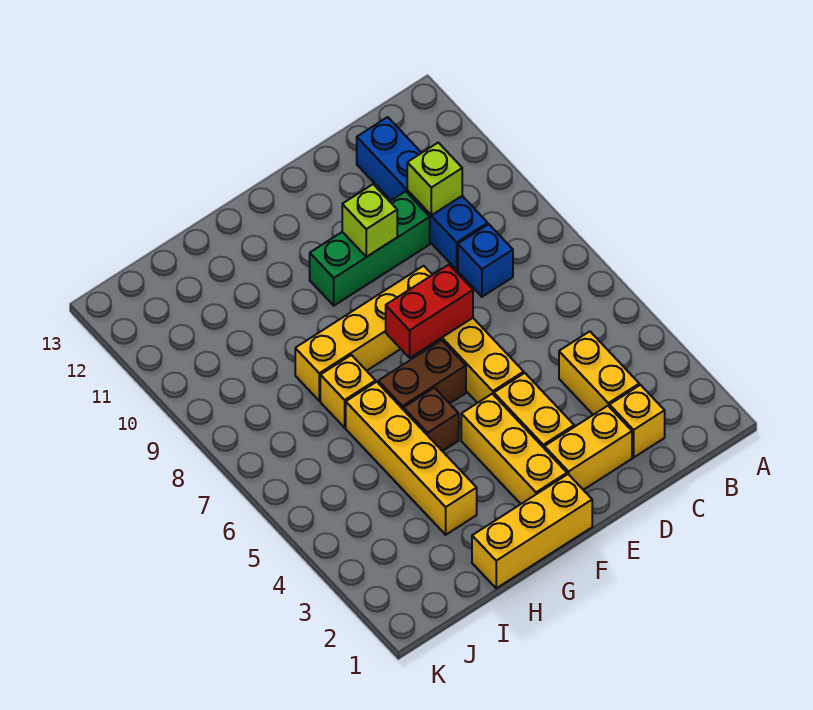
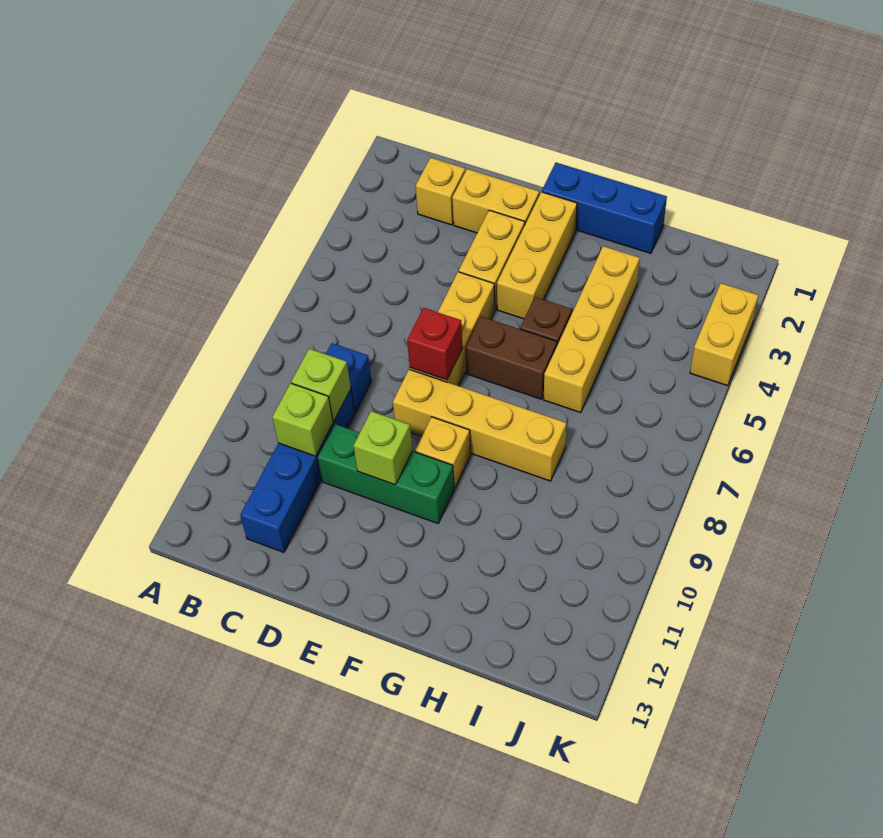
yellow brick C3:C4 level 1 -> yellow brick K3:K4 level 1
none -> lime brick C9 level 2
red brick E7:F7 level 2 -> red brick E7 level 2
yellow brick F1:H1 level 1 -> blue brick F1:H1 level 1
yellow brick H7 level 1 -> yellow brick F9 level 1

